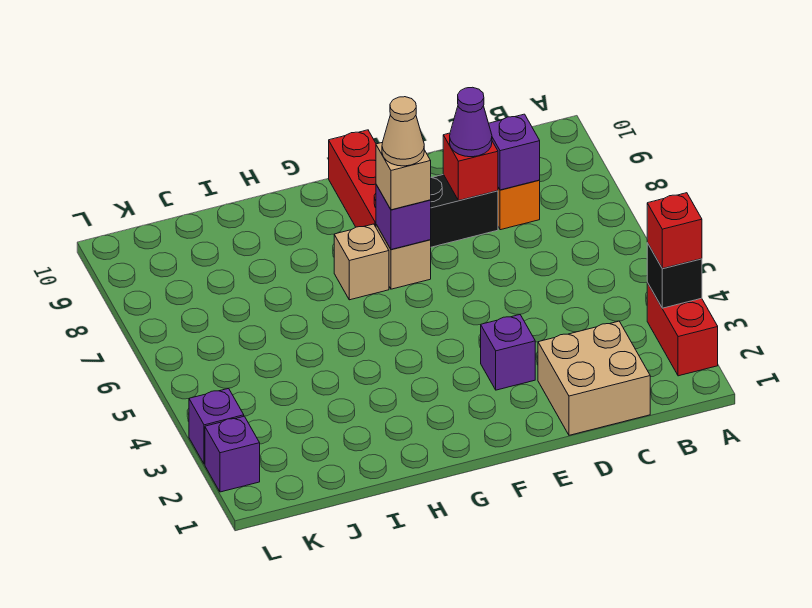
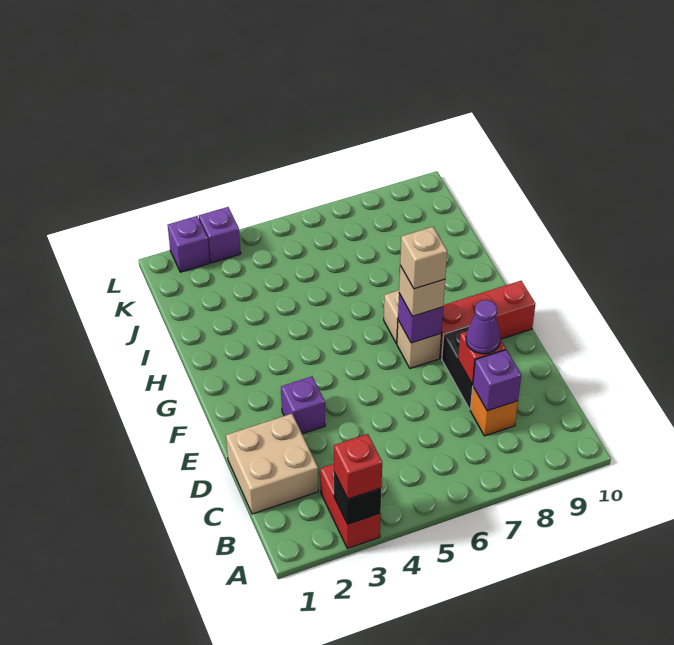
red brick A2:A3 level 1 -> red brick A3:B3 level 1
tan cone F7 level 4 -> tan brick F7 level 4

